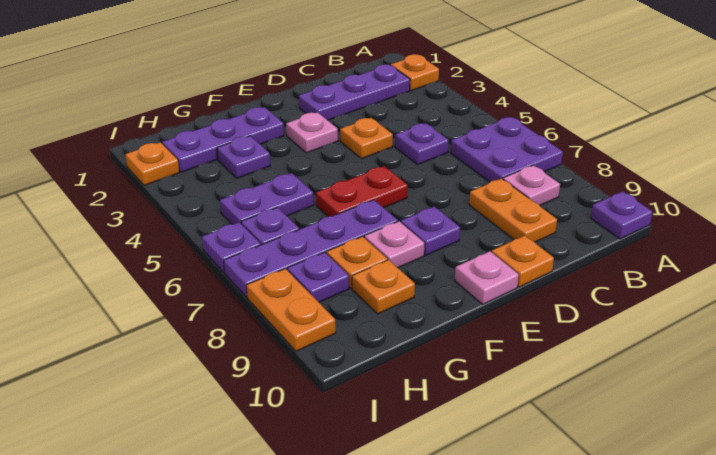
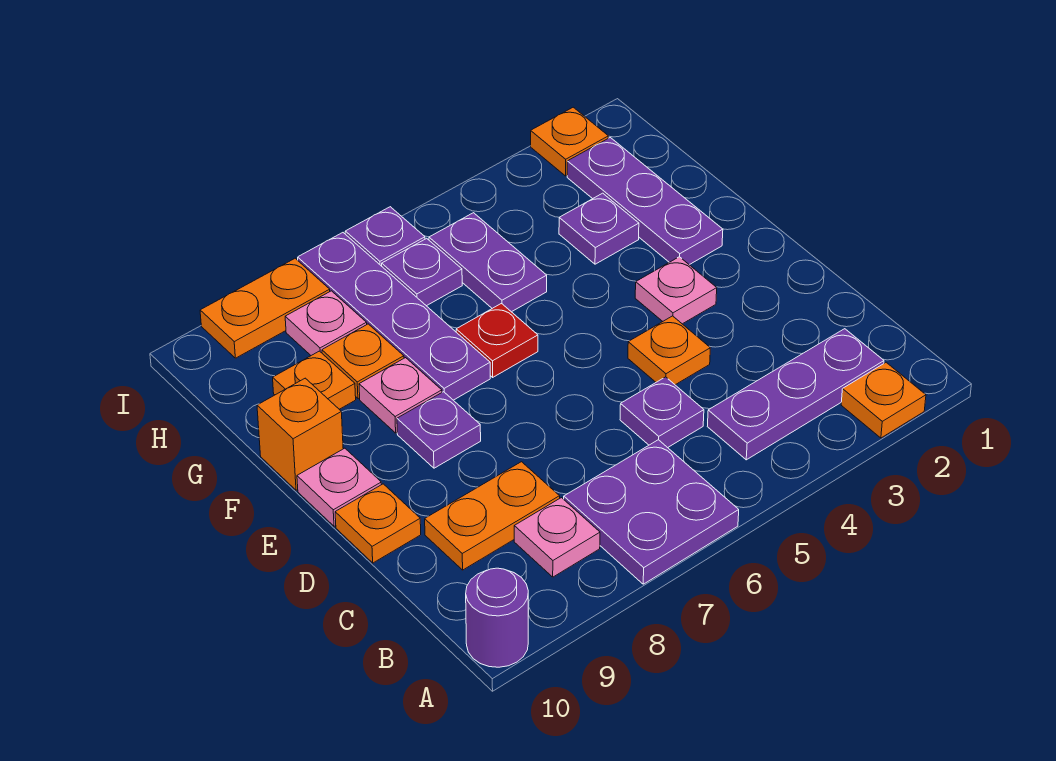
purple plate A10 level 1 -> purple round brick A10 level 1
purple plate B2:D2 level 1 -> purple plate B2:B4 level 1
red plate E6:F6 level 1 -> red plate F6 level 1
none -> orange brick F10 level 1
purple plate H8 level 1 -> pink plate H8 level 1

